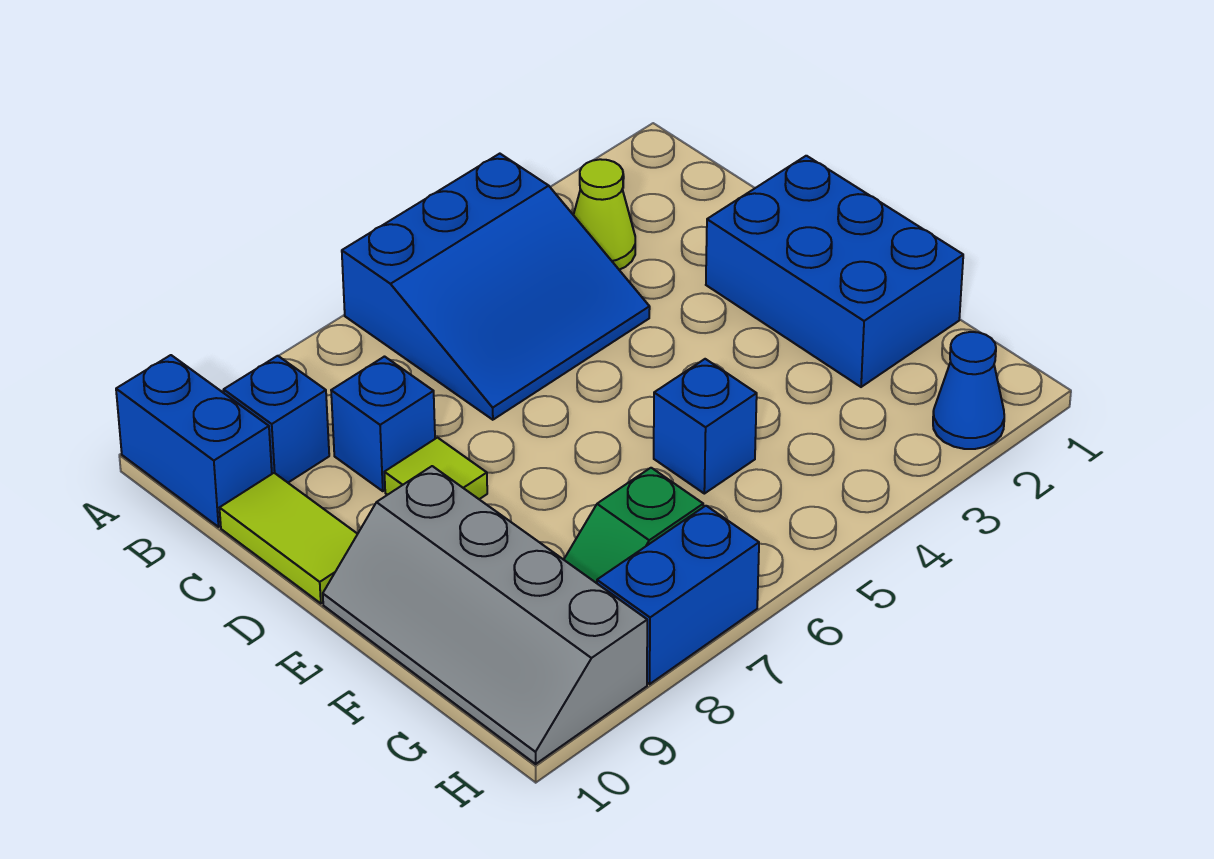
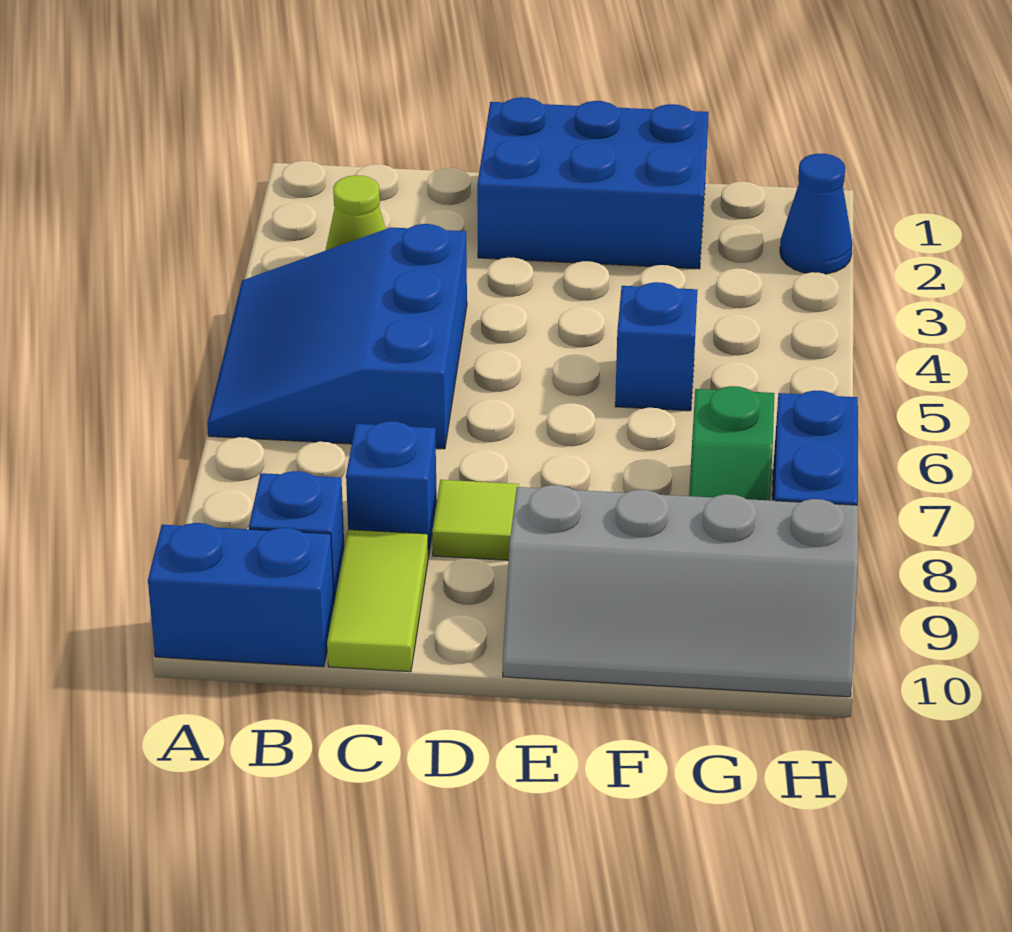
blue slope A4:C6 level 1 top A -> blue slope A4:C6 level 1 top C
lime tile C10:D10 level 1 -> lime tile C9:C10 level 1

